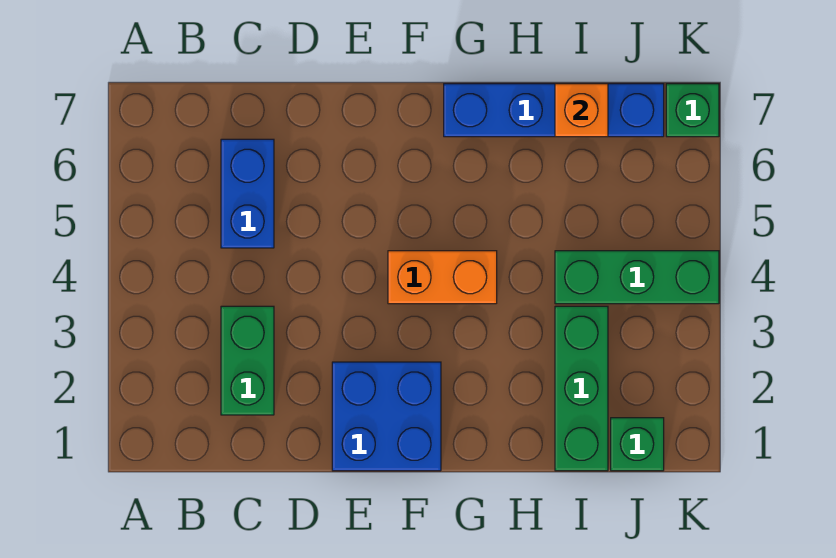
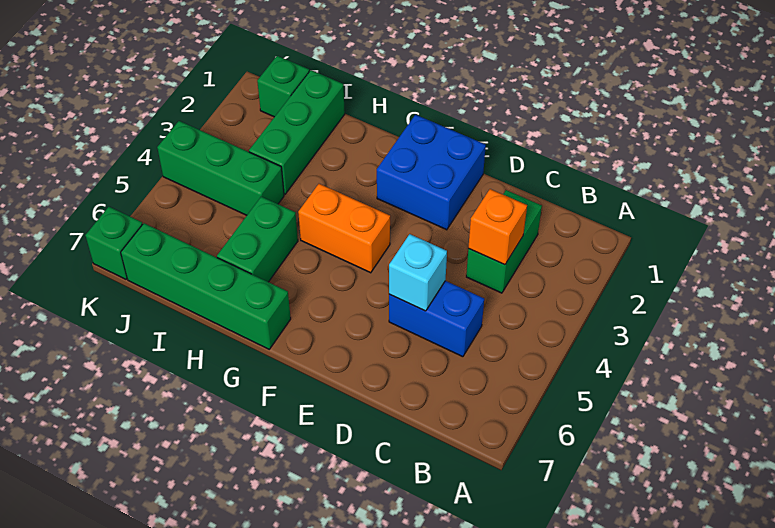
blue brick C5:C6 level 1 -> blue brick C5:D5 level 1
none -> cyan brick D5 level 2
blue brick G7:J7 level 1 -> green brick G7:J7 level 1
none -> green brick H5:H6 level 1
orange brick I7 level 2 -> orange brick C3 level 2

